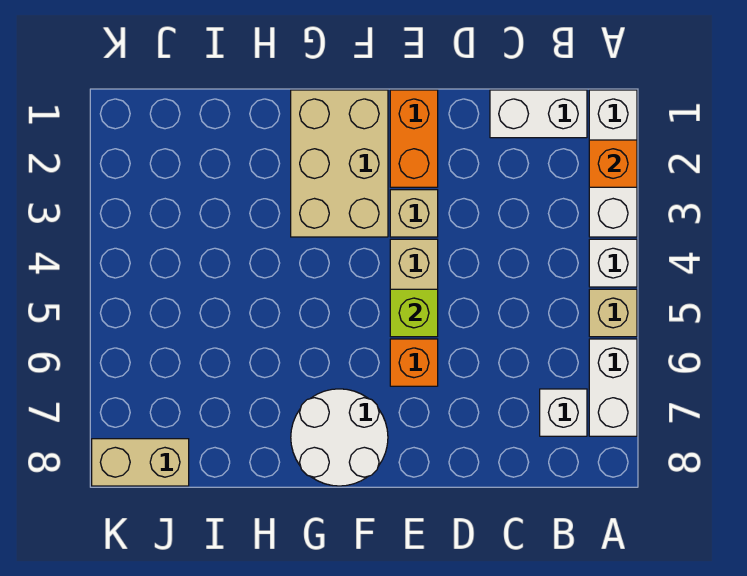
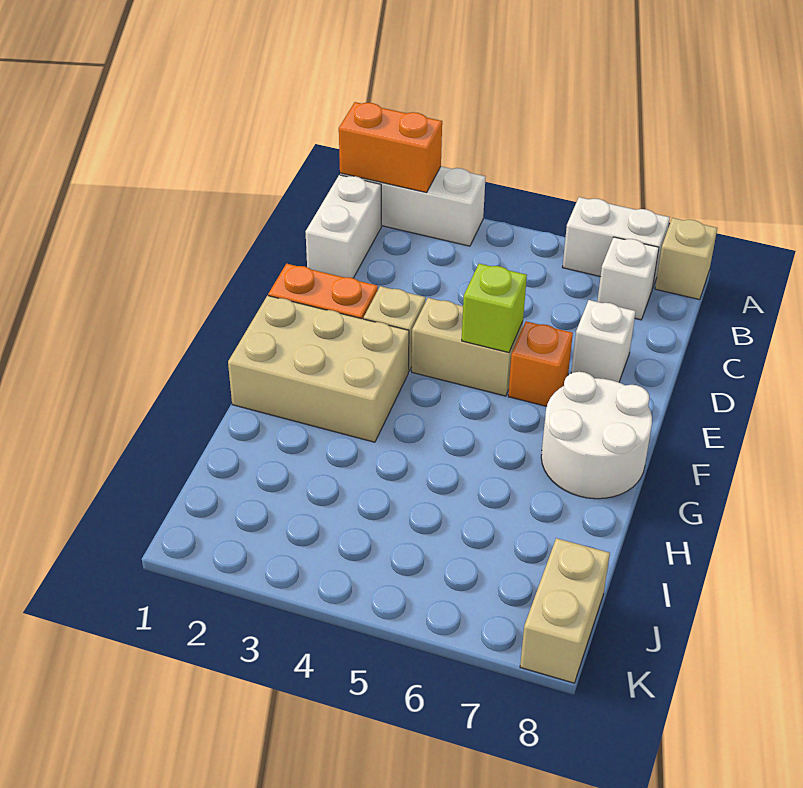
orange brick A2 level 2 -> orange brick A1:A2 level 2
white brick A4 level 1 -> white brick D7 level 1
tan brick A5 level 1 -> tan brick A8 level 1

